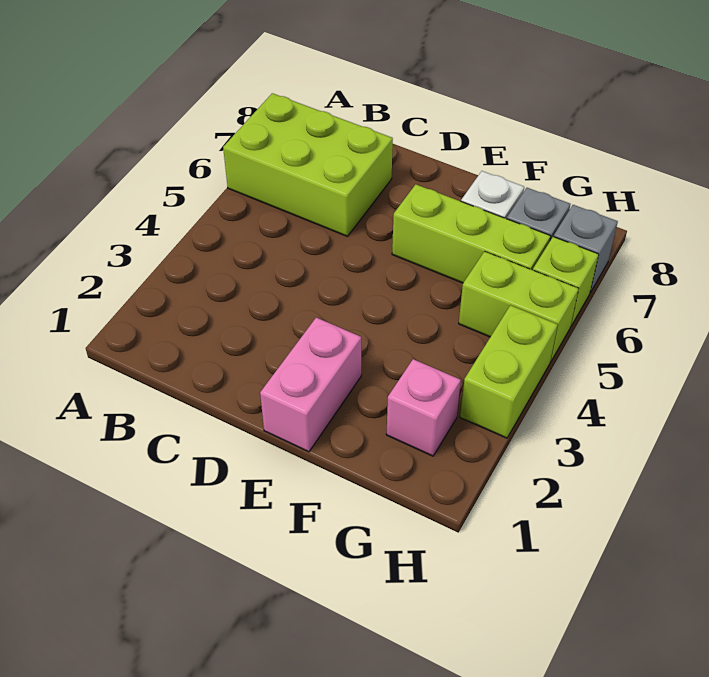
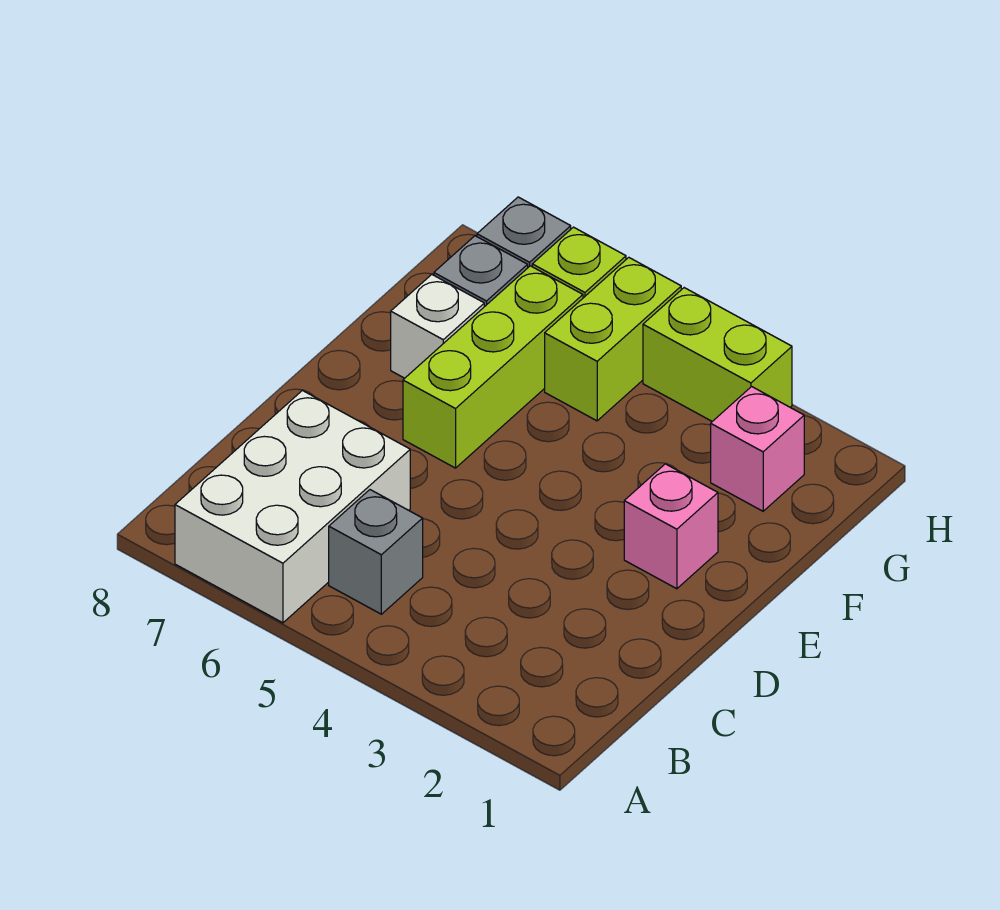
lime brick A6:C7 level 1 -> white brick A6:C7 level 1
none -> grey brick B5 level 1
pink brick E1:E2 level 1 -> pink brick E2 level 1

